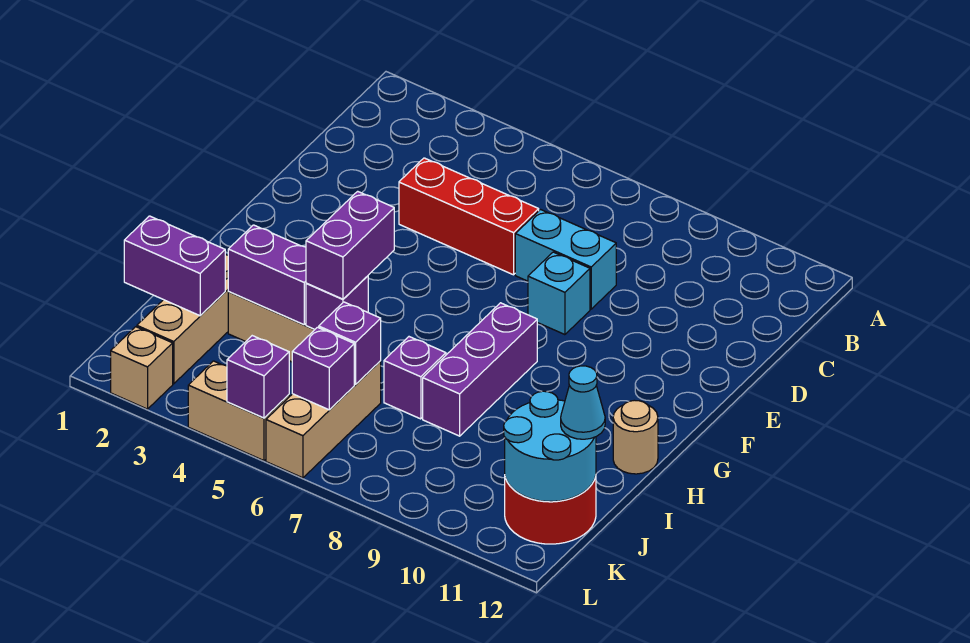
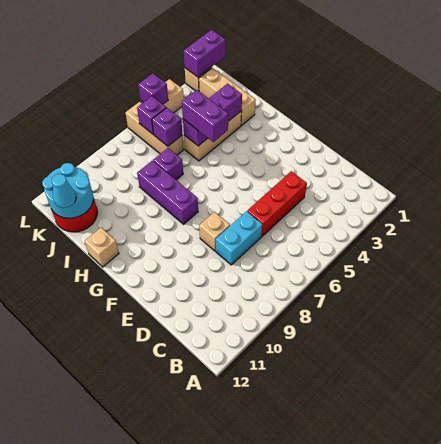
cyan brick E8 level 1 -> tan brick E8 level 1
tan round brick H12 level 1 -> tan brick H12 level 1
purple brick J1:J2 level 2 -> purple brick L1:L2 level 2

